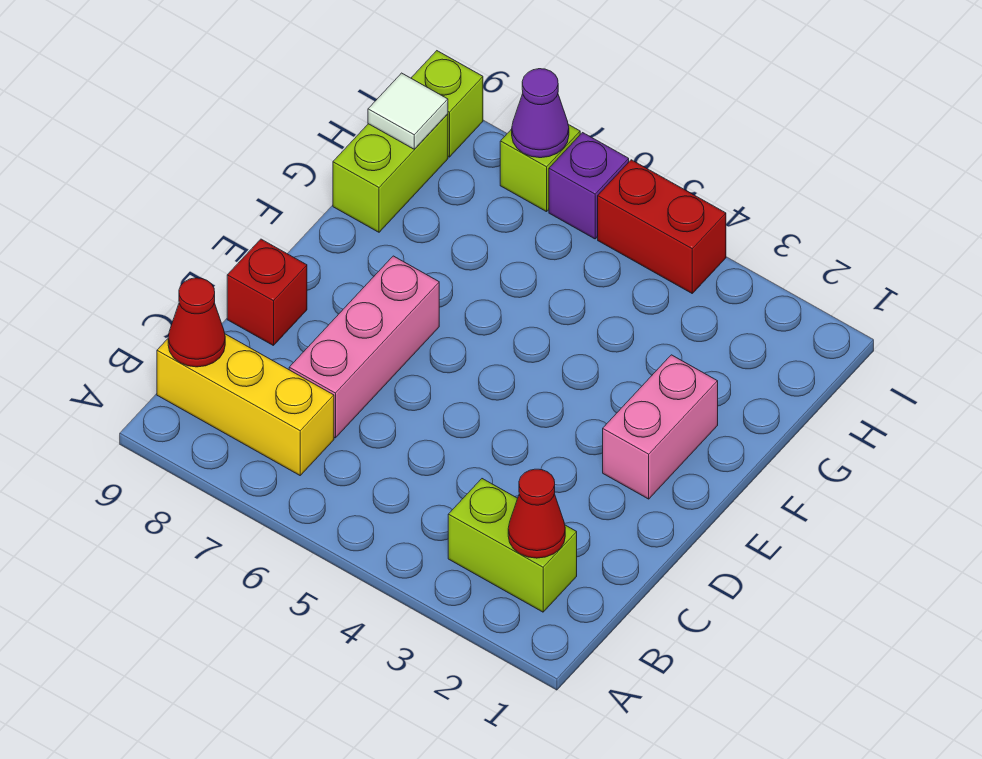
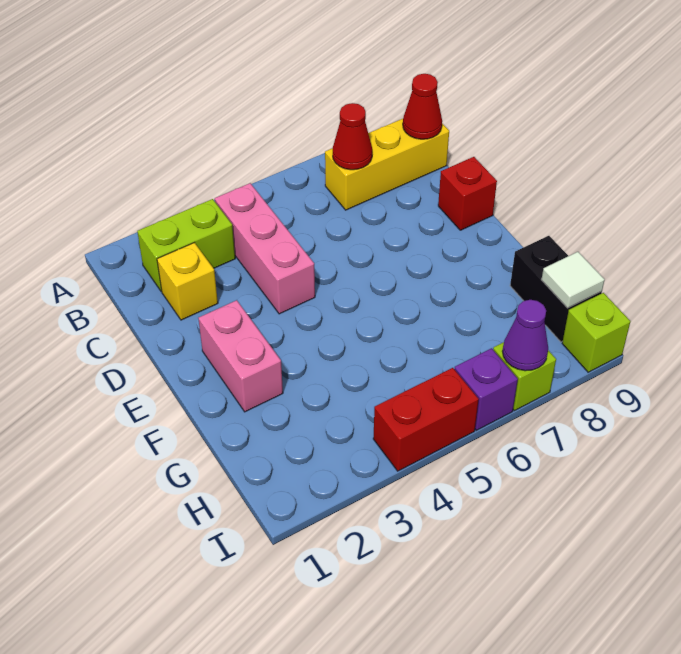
red cone B2 level 2 -> red cone B7 level 2
none -> yellow brick C2 level 1
pink brick C7:E7 level 1 -> pink brick B4:D4 level 1
lime brick G9:H9 level 1 -> black brick G9:H9 level 1

